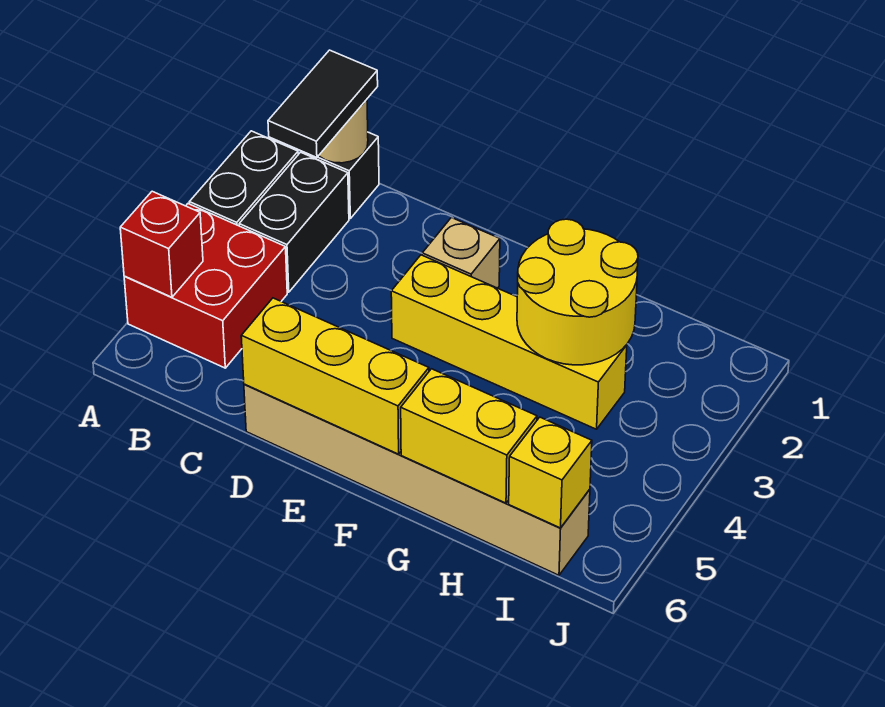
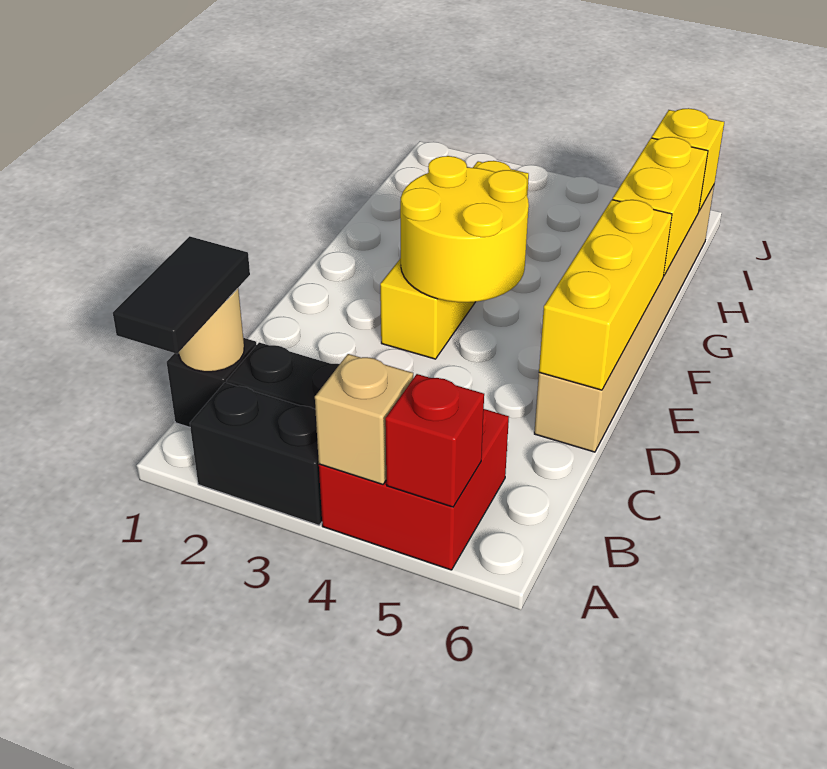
black tile B1:B2 level 3 -> black tile A1:B1 level 3
tan brick E2 level 1 -> tan brick A4 level 2
yellow round brick G2:H3 level 2 -> yellow round brick E3:F4 level 2

